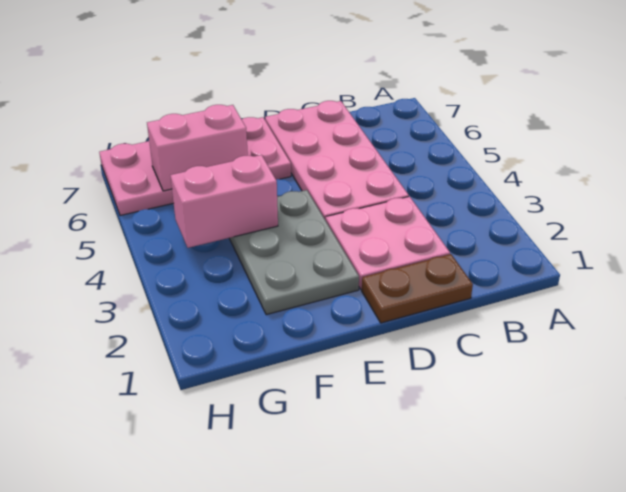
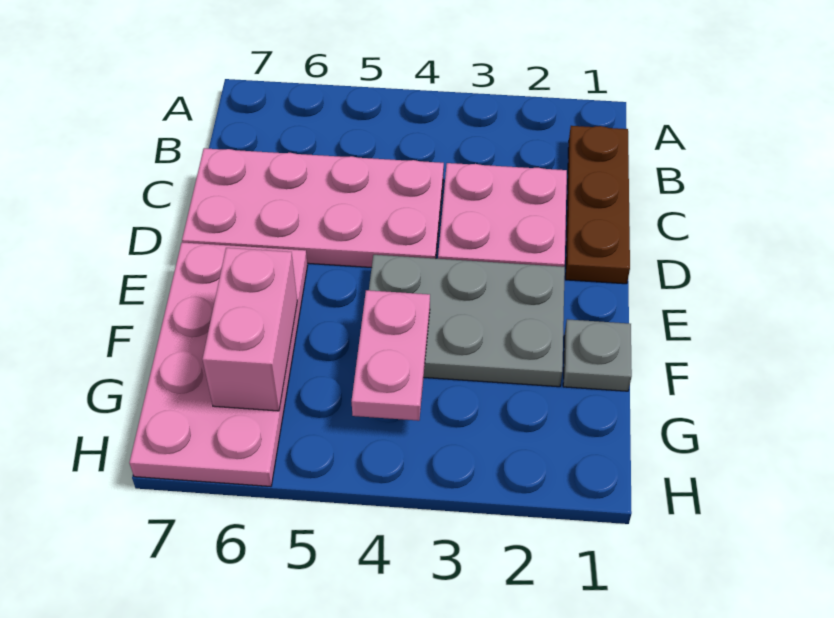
brown plate C1:D1 level 1 -> brown plate B1:D1 level 1
none -> grey plate F1 level 1
pink brick F4:G4 level 2 -> pink plate F4:G4 level 2

